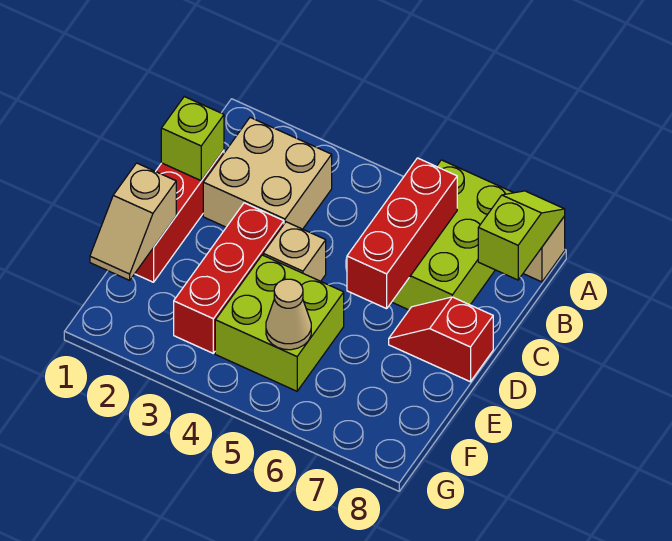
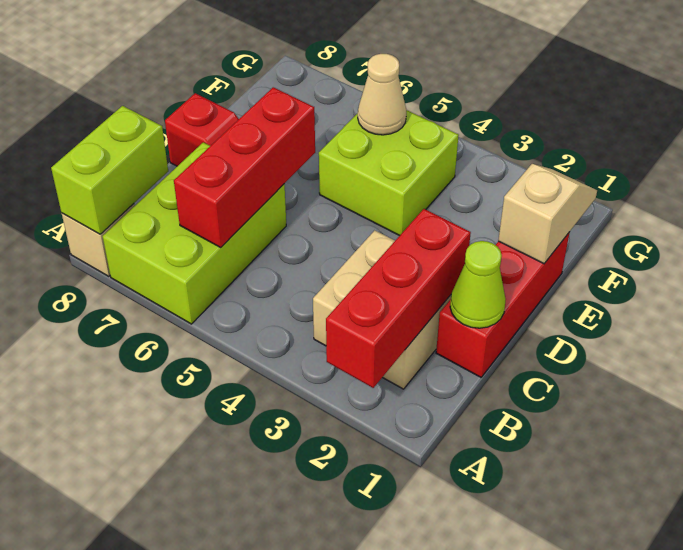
lime slope A8:B8 level 2 top B -> lime brick A8:B8 level 2
lime brick C1 level 2 -> lime cone C1 level 2
red brick D3:F3 level 1 -> red brick A2:C2 level 2
tan brick D4 level 1 -> none

